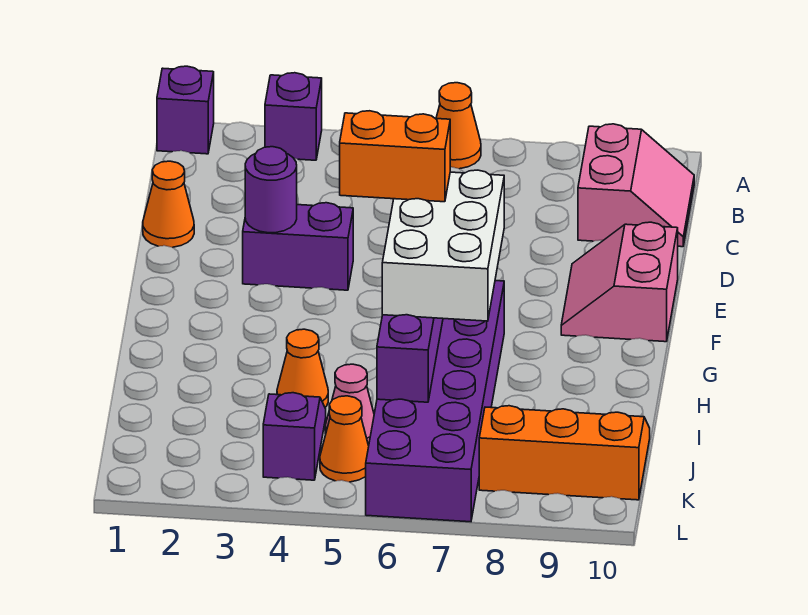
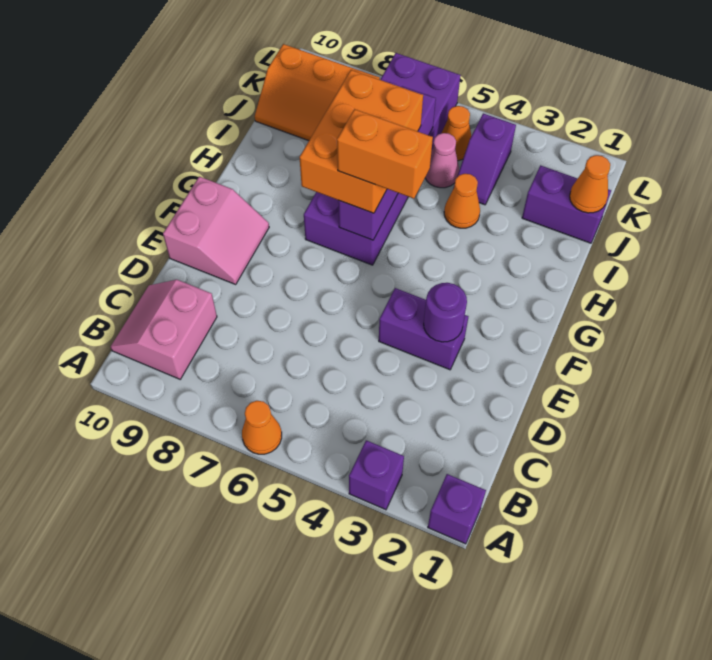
orange cone D1 level 1 -> orange cone J1 level 2
white brick G6:I7 level 3 -> orange brick G6:I7 level 3
none -> purple brick J1:J2 level 1

